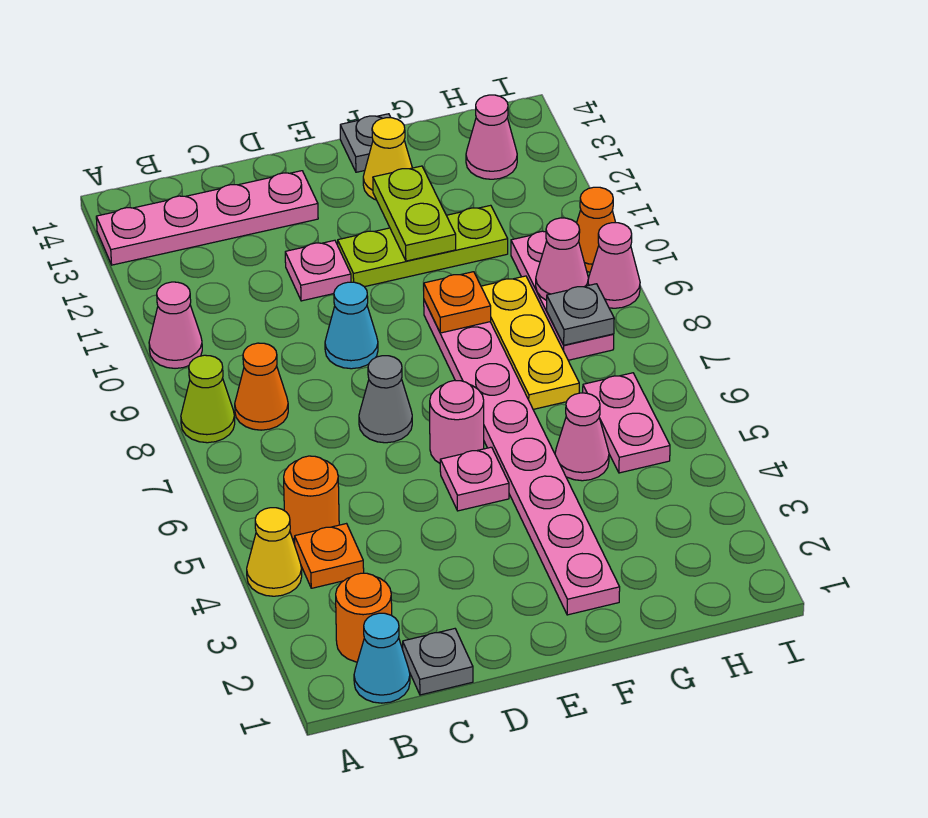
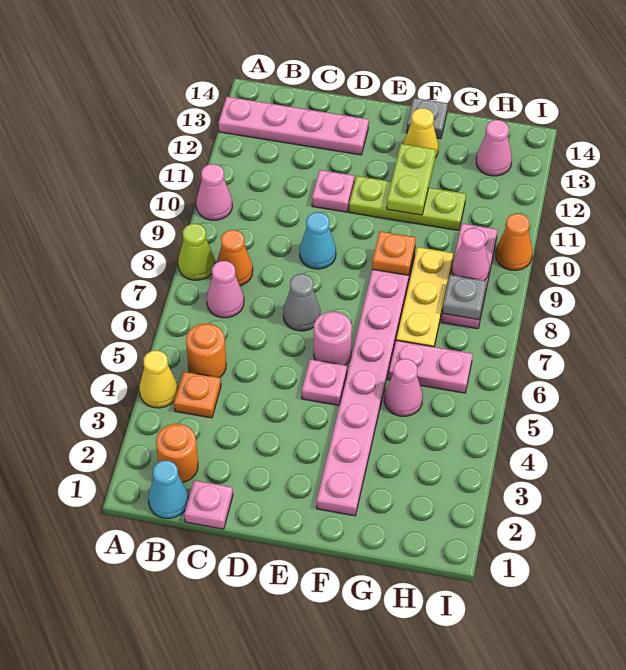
grey plate C1 level 1 -> pink plate C1 level 1
pink plate H5:H6 level 1 -> pink plate G6:H6 level 1
pink cone I9 level 1 -> pink cone B7 level 1

